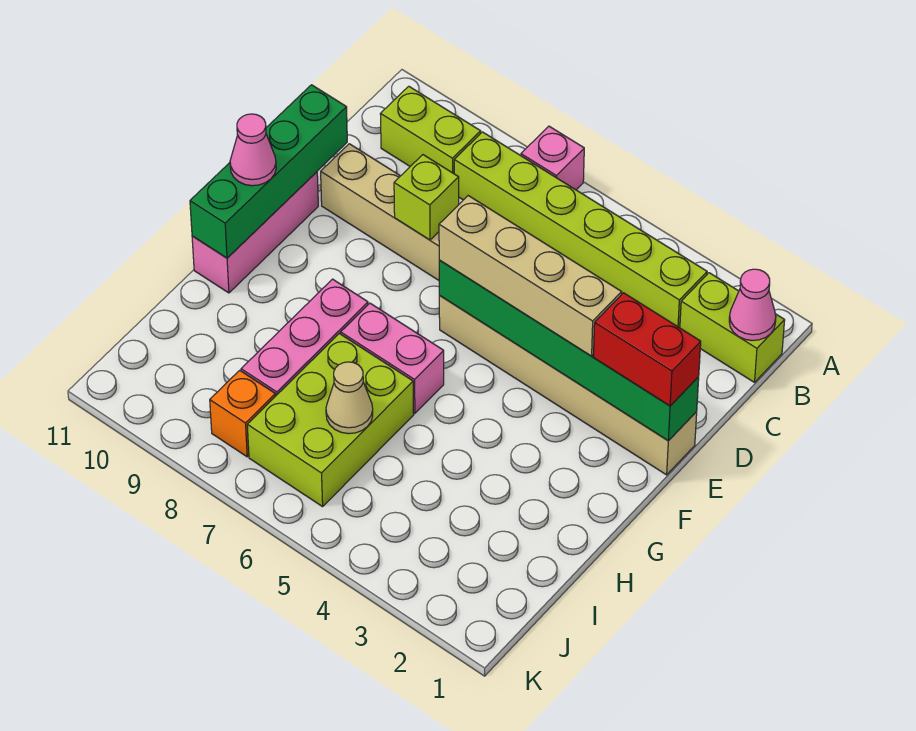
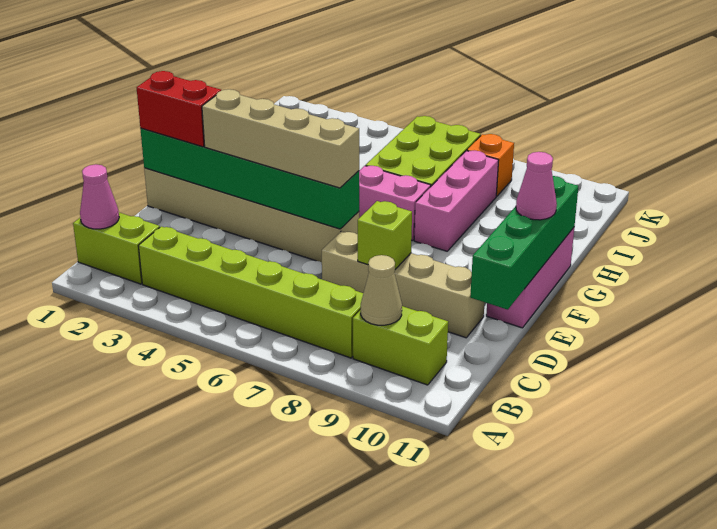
pink brick A7 level 1 -> none
tan cone I6 level 2 -> tan cone B9 level 2

